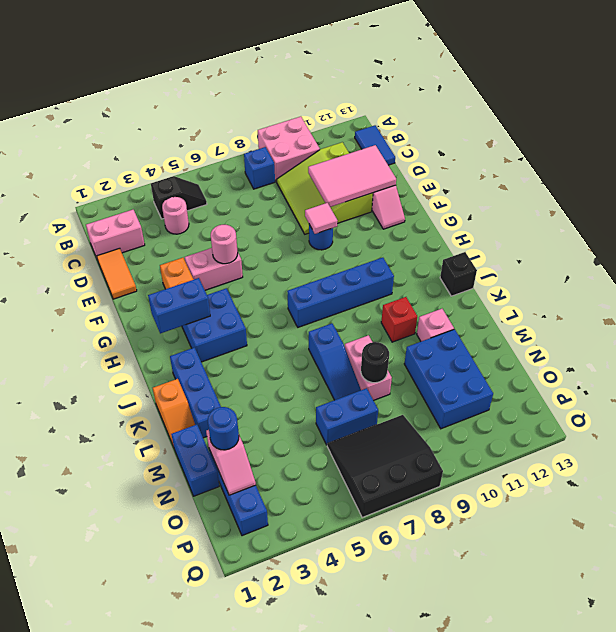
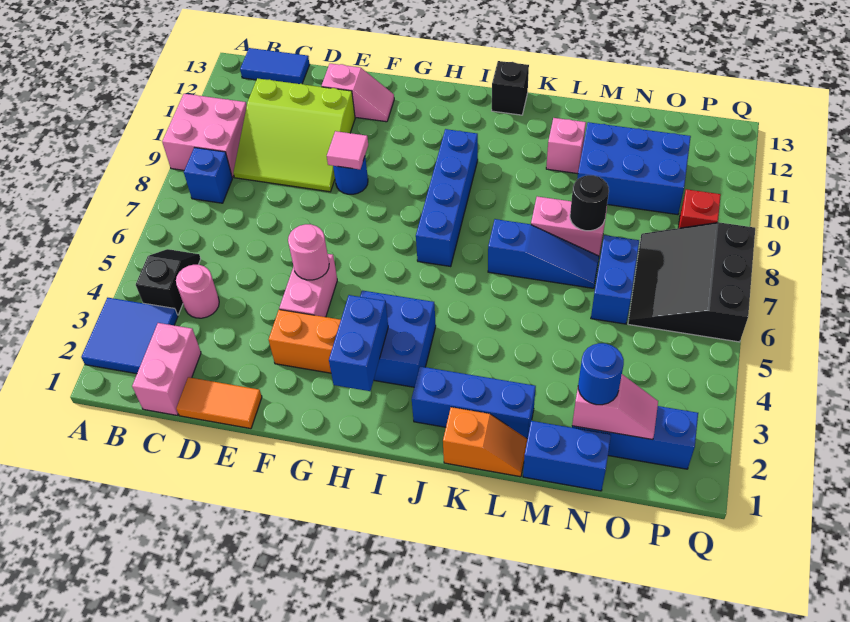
none -> blue tile A2:B3 level 1
pink tile D10:E12 level 2 -> none
red brick K10 level 1 -> red brick P9 level 1

